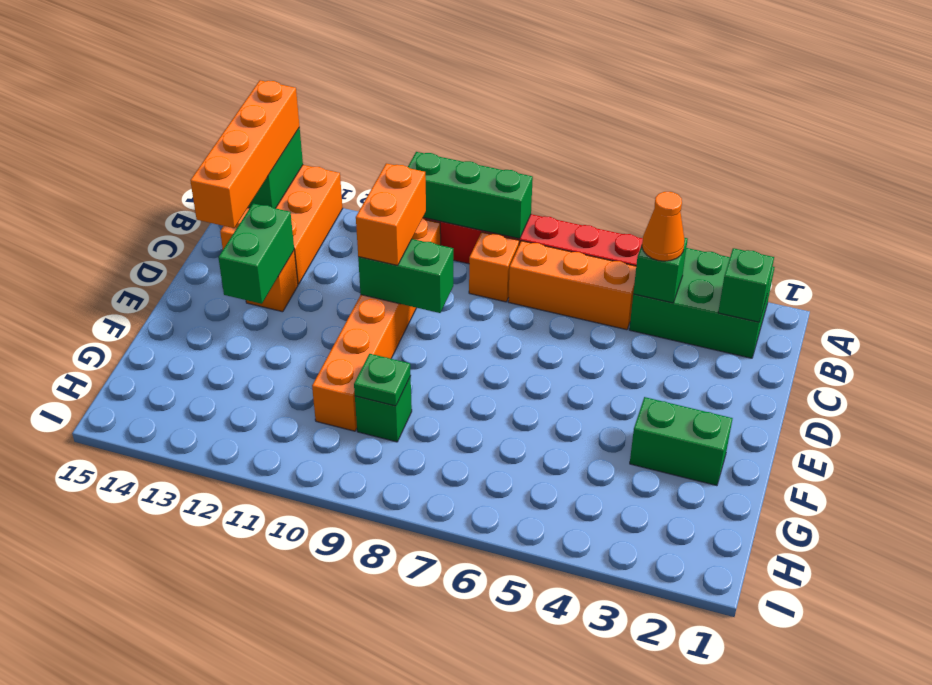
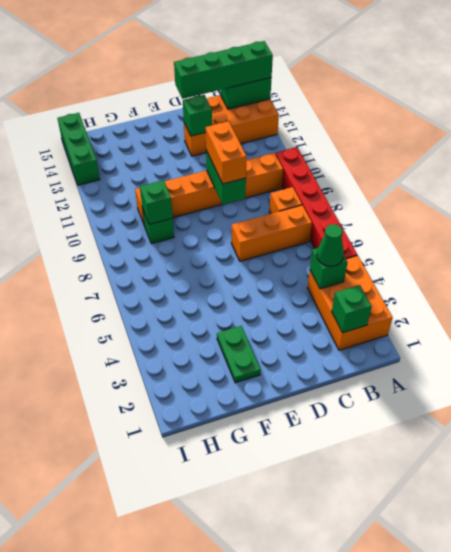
green brick A2:B4 level 1 -> orange brick A2:B4 level 1
green brick A8:A10 level 2 -> green brick I13:I15 level 1
orange brick A14:D14 level 3 -> green brick A14:D14 level 3
orange cone B4 level 3 -> green cone B4 level 3
orange brick B5:B7 level 1 -> orange brick B7:D7 level 1
orange brick C10:D10 level 3 -> orange brick D9:D10 level 3
green brick D13:E13 level 2 -> green brick D13 level 2
green brick F2:F3 level 1 -> green plate F2:F3 level 1
green plate G9 level 2 -> green brick G9 level 2

